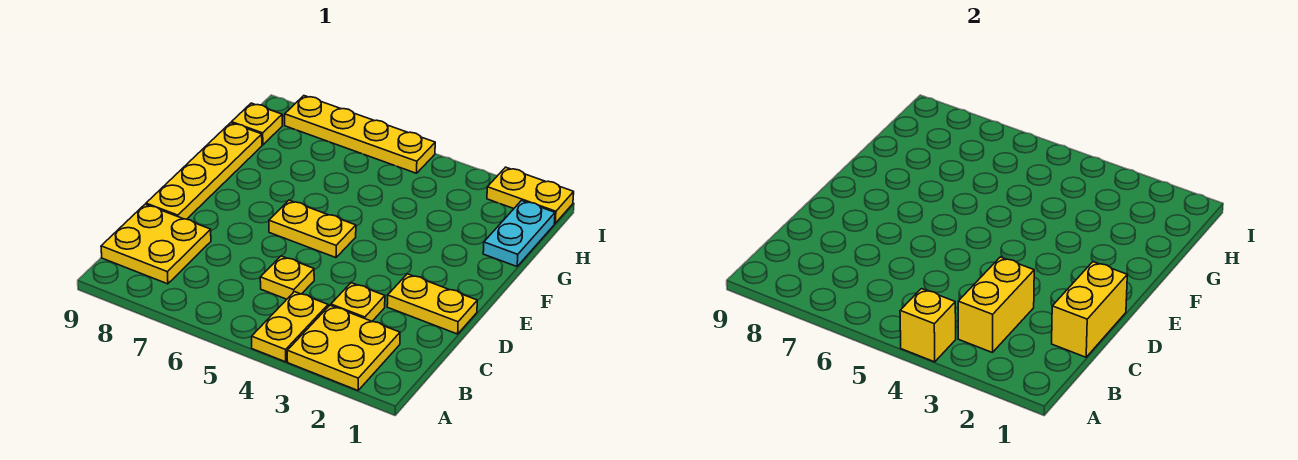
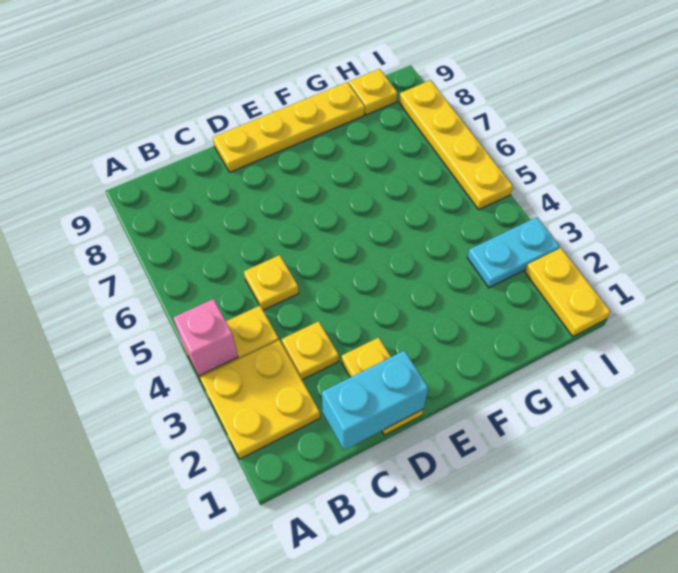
yellow brick A4 level 2 -> pink brick A4 level 2
yellow brick B3:C3 level 2 -> none
yellow plate B8:C9 level 1 -> none
yellow brick C1:D1 level 2 -> cyan brick C1:D1 level 2
yellow plate E5:E6 level 1 -> none
cyan plate G1:H1 level 1 -> cyan plate H3:I3 level 1

